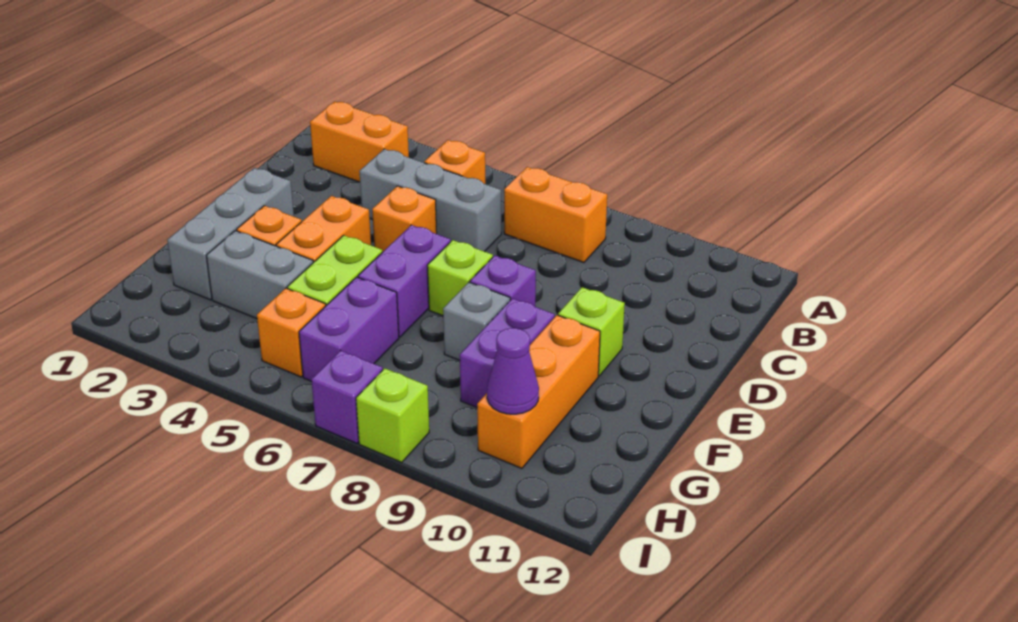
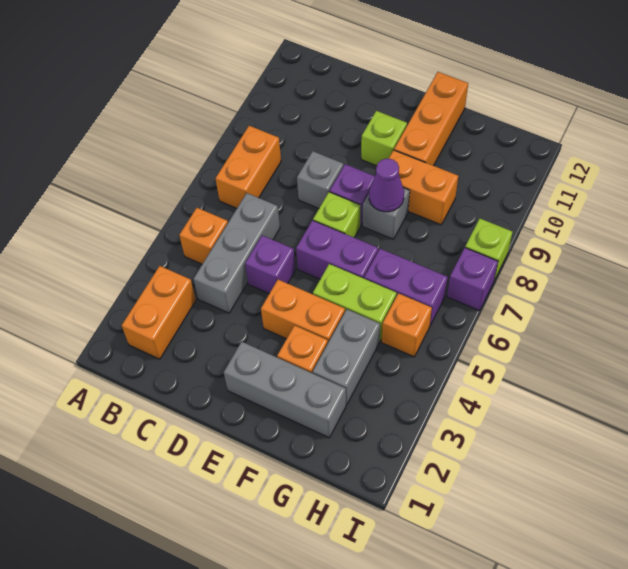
orange brick D5 level 1 -> purple brick D5 level 1
none -> grey brick D8 level 1
purple brick F9:G9 level 1 -> orange brick F9:G9 level 1
orange brick F10:H10 level 1 -> orange brick F10:F12 level 1
purple cone H10 level 2 -> purple cone F8 level 2

